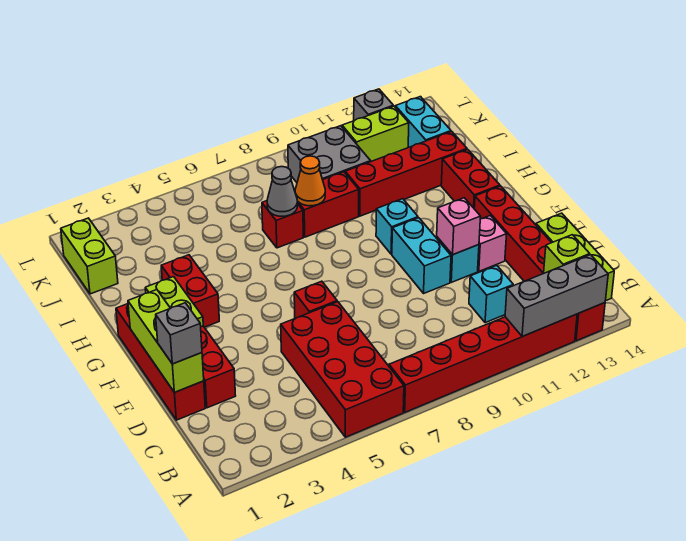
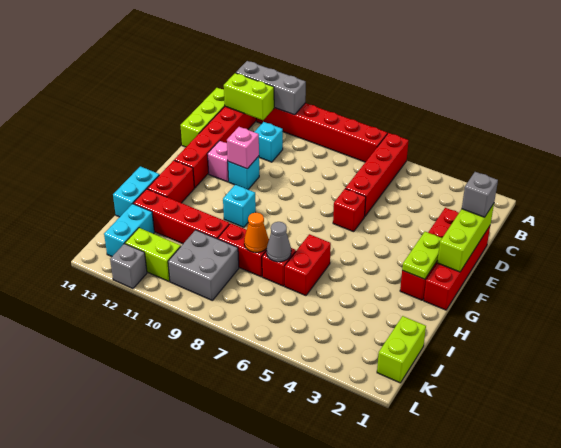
red brick A5:D6 level 1 -> red brick A6:D6 level 1
lime brick B13 level 2 -> lime brick B12:B13 level 2
cyan brick E10:F10 level 1 -> cyan brick H14:I14 level 1
red brick G3:H3 level 1 -> red brick H6:I6 level 1

